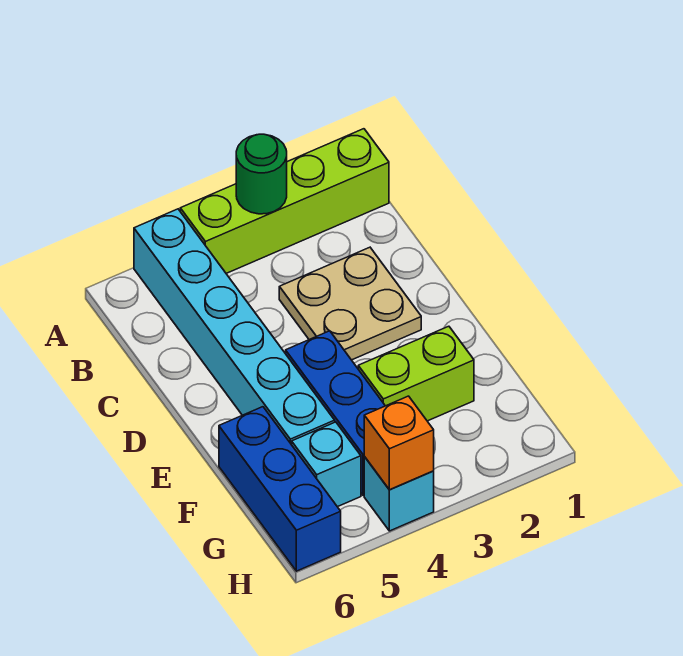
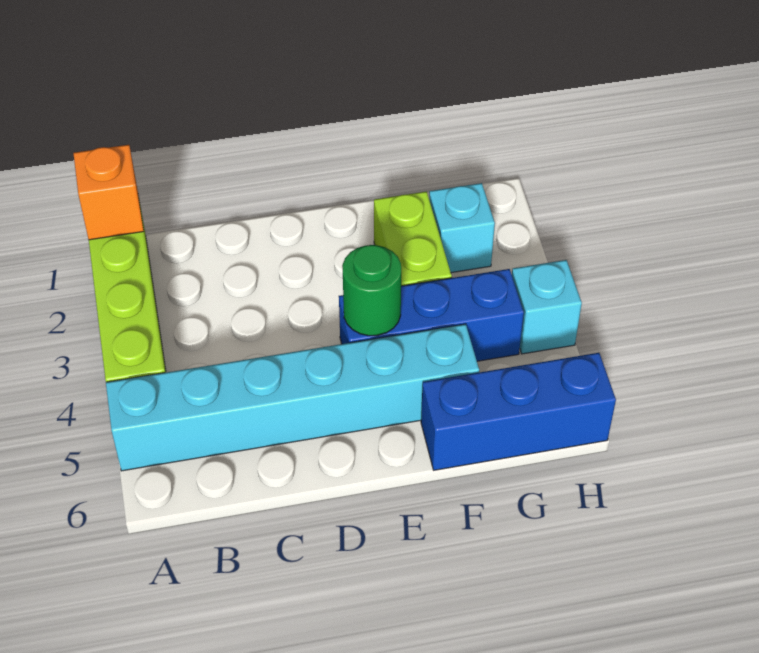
green round brick A3 level 2 -> green round brick E4 level 2
tan plate C2:D3 level 1 -> none
cyan brick G5 level 1 -> cyan brick G2 level 1
orange brick H4 level 2 -> orange brick A1 level 2

